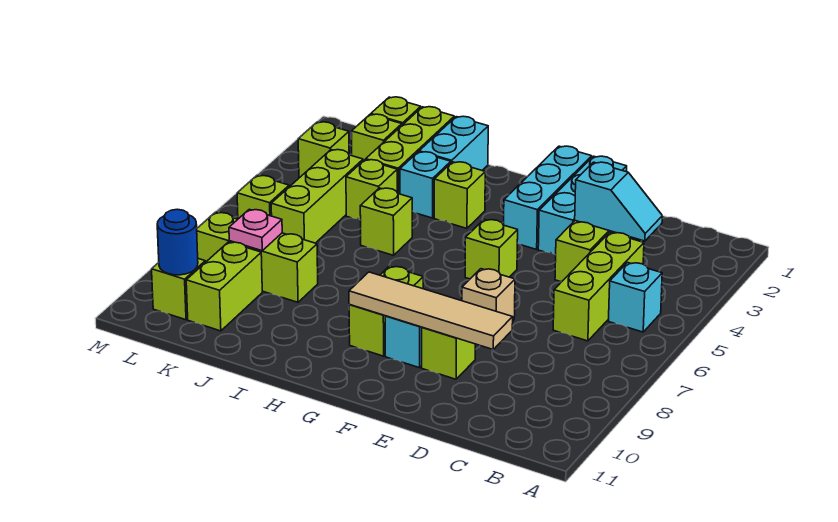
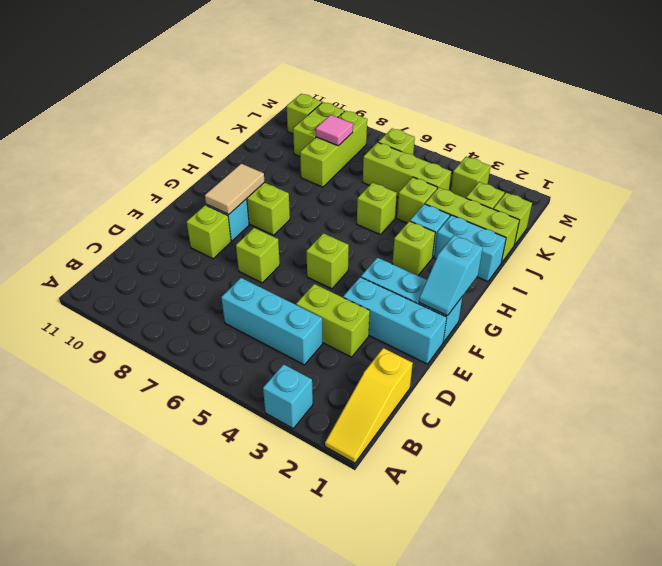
none -> yellow slope A1:C1 level 1 top C
cyan brick B5 level 1 -> cyan brick A3 level 1
cyan slope C3:D3 level 2 top D -> cyan slope F1:G1 level 2 top G
lime brick C4:C6 level 1 -> cyan brick C4:C6 level 1
tan tile D9:G9 level 2 -> tan tile F9:G9 level 2
tan brick E7 level 1 -> lime brick E7 level 1
pink plate K8 level 2 -> pink tile K8 level 2
lime brick K9:K10 level 1 -> lime brick K9:L9 level 1
blue round brick L10 level 2 -> none

